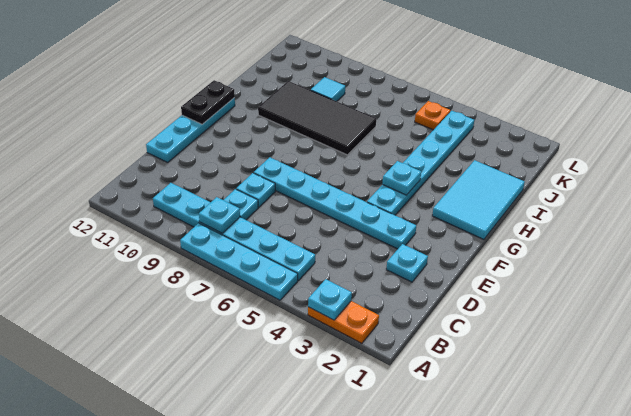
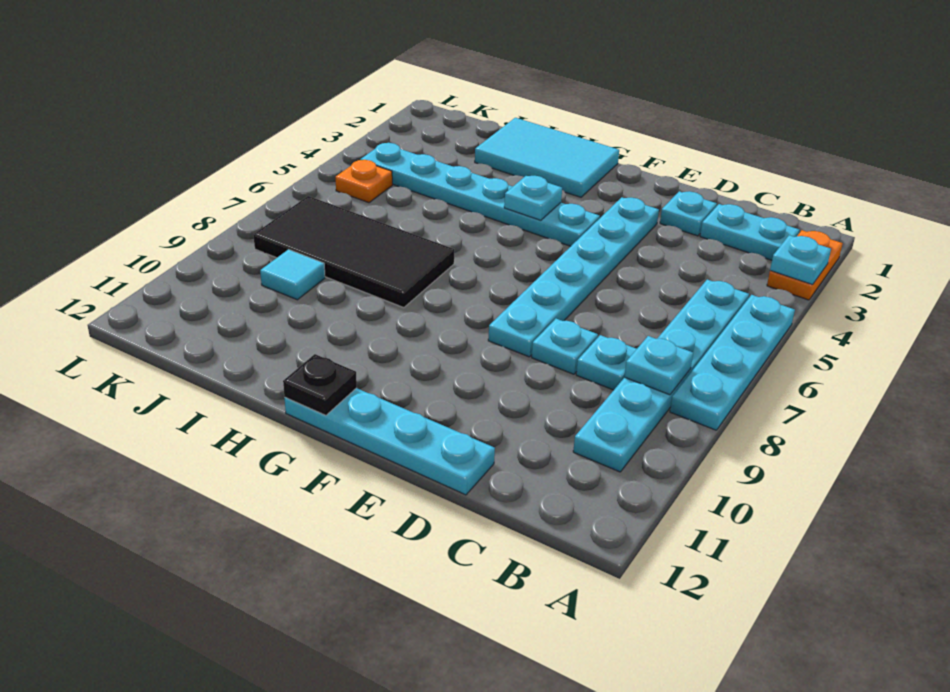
none -> cyan plate B2:C2 level 1
black plate F12:G12 level 2 -> black plate G12 level 2
black tile H7:I10 level 1 -> black tile H7:K8 level 1

